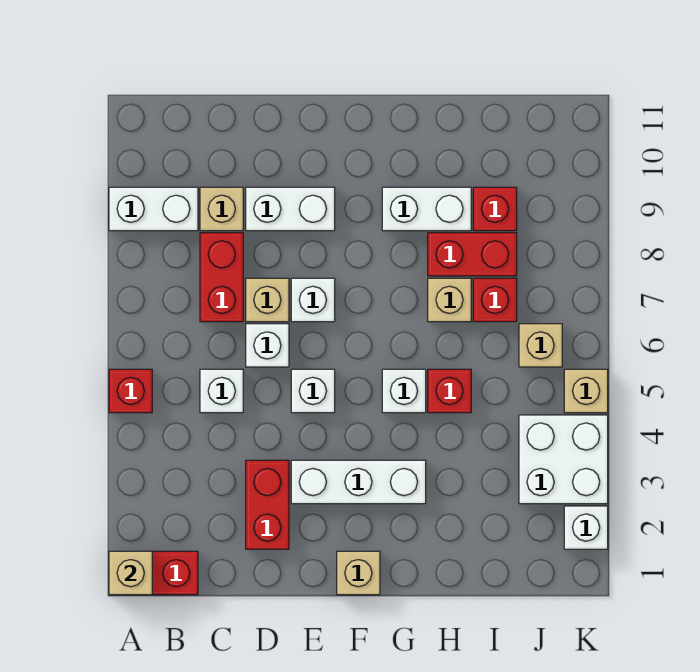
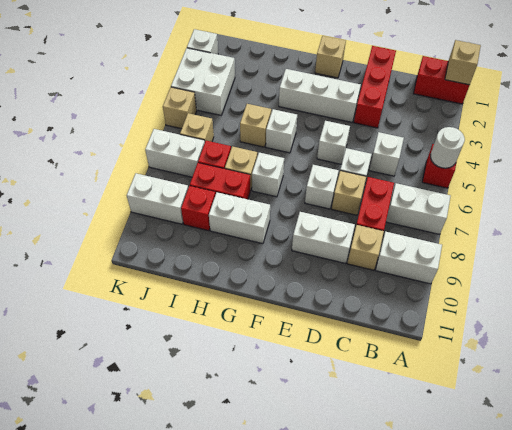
none -> white round brick A5 level 2
none -> white brick A7:B7 level 1
red brick D2:D3 level 1 -> red brick D1:D3 level 1
none -> white brick G7 level 1
red brick H5 level 1 -> tan brick H5 level 1
none -> white brick J7:K7 level 1
none -> white brick J9:K9 level 1

